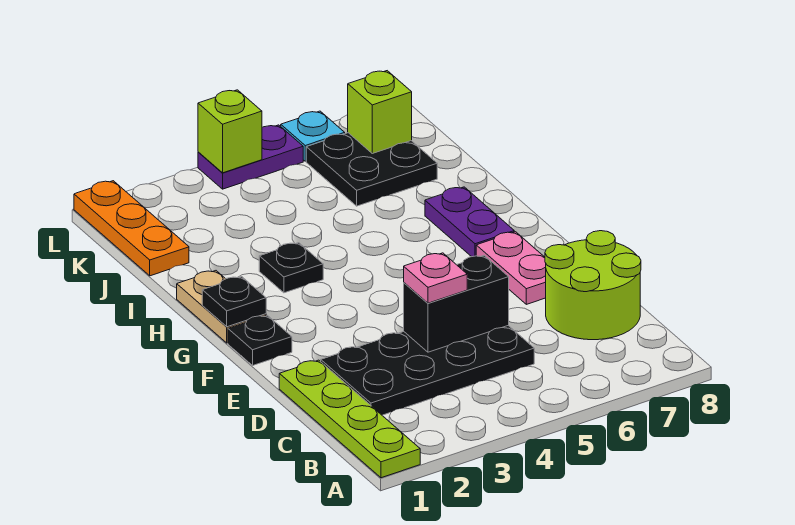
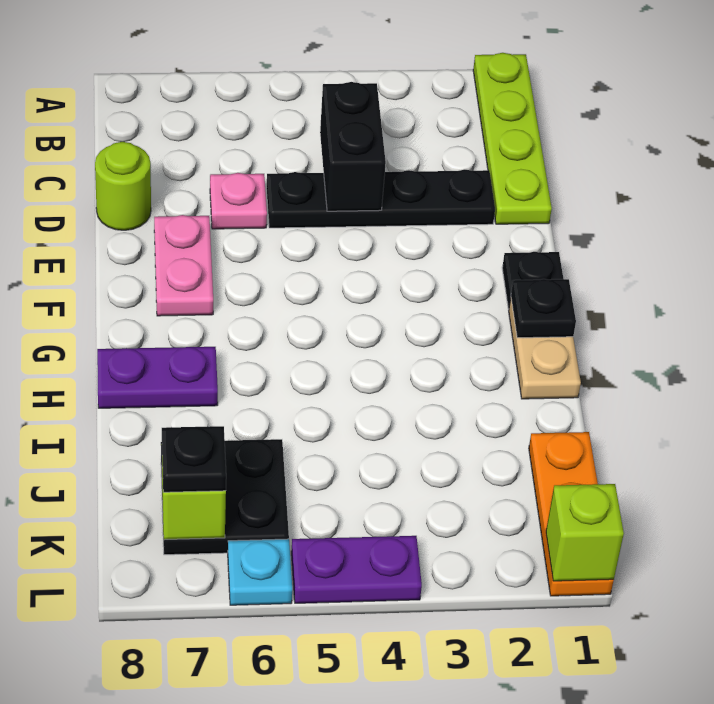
black plate C2:D5 level 1 -> black plate D2:D5 level 1
lime round brick C7:D8 level 1 -> lime round brick D8 level 1
black brick D4:D5 level 2 -> black brick C4:D4 level 2
pink plate D4 level 3 -> pink plate D6 level 1
purple plate G7:H7 level 1 -> purple plate H7:H8 level 1
black plate H3 level 1 -> black plate K7 level 3
lime brick L4 level 2 -> lime brick L1 level 2

